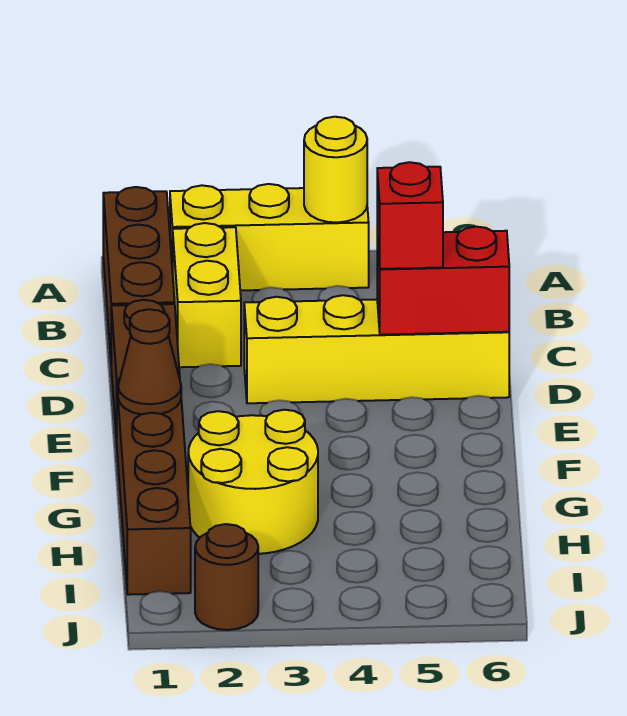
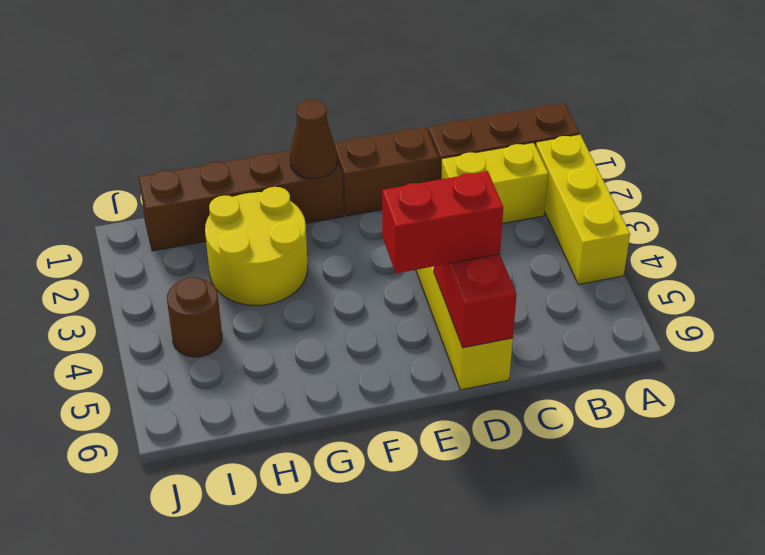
yellow round brick A4 level 2 -> none
red brick D5 level 3 -> red brick D5:E5 level 3
brown round brick J2 level 1 -> brown round brick I4 level 1

